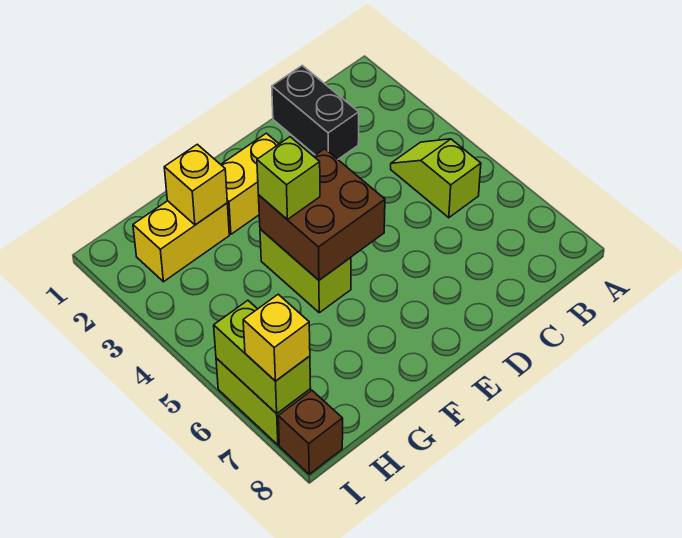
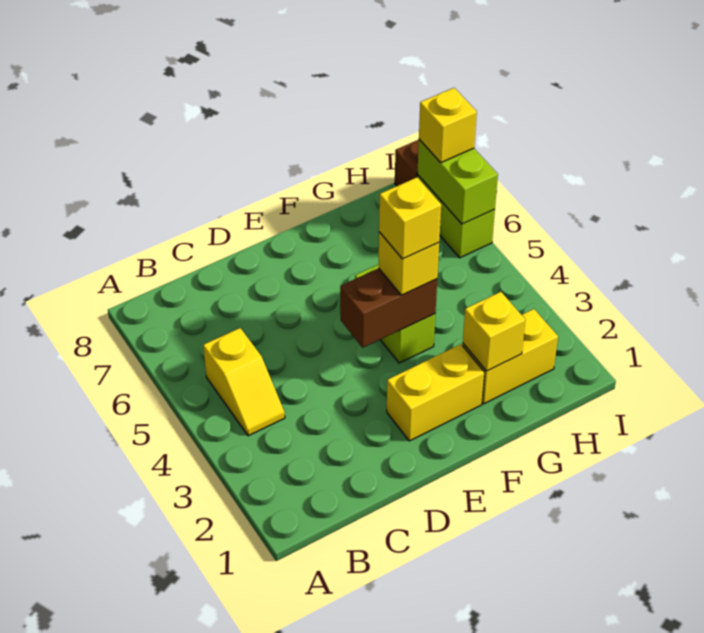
lime slope B4:B5 level 1 top 5 -> yellow slope B4:B5 level 1 top 5
black brick C1:C2 level 1 -> none
brown brick E4:F5 level 2 -> brown brick E4:F4 level 2
lime brick F4 level 3 -> yellow brick F4 level 3
none -> yellow brick F4 level 4

